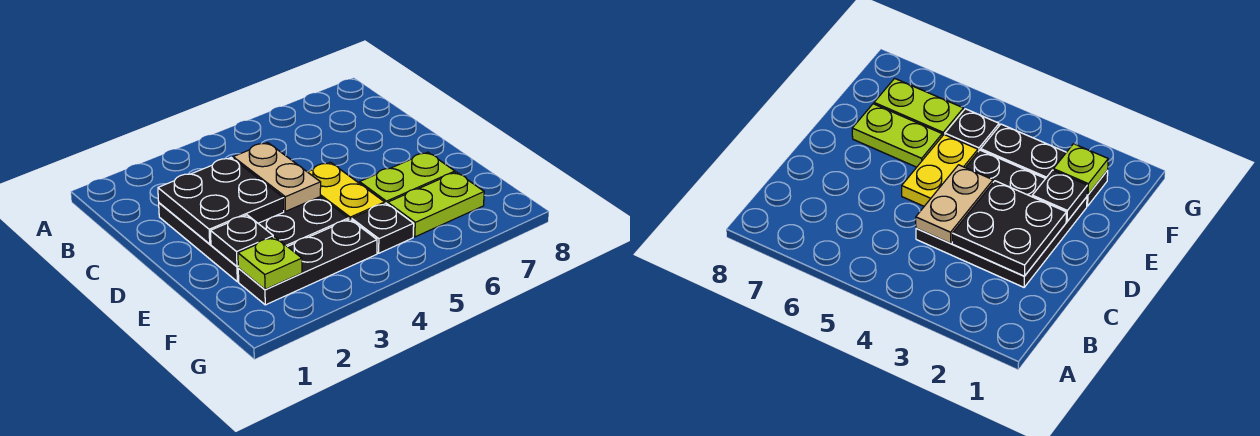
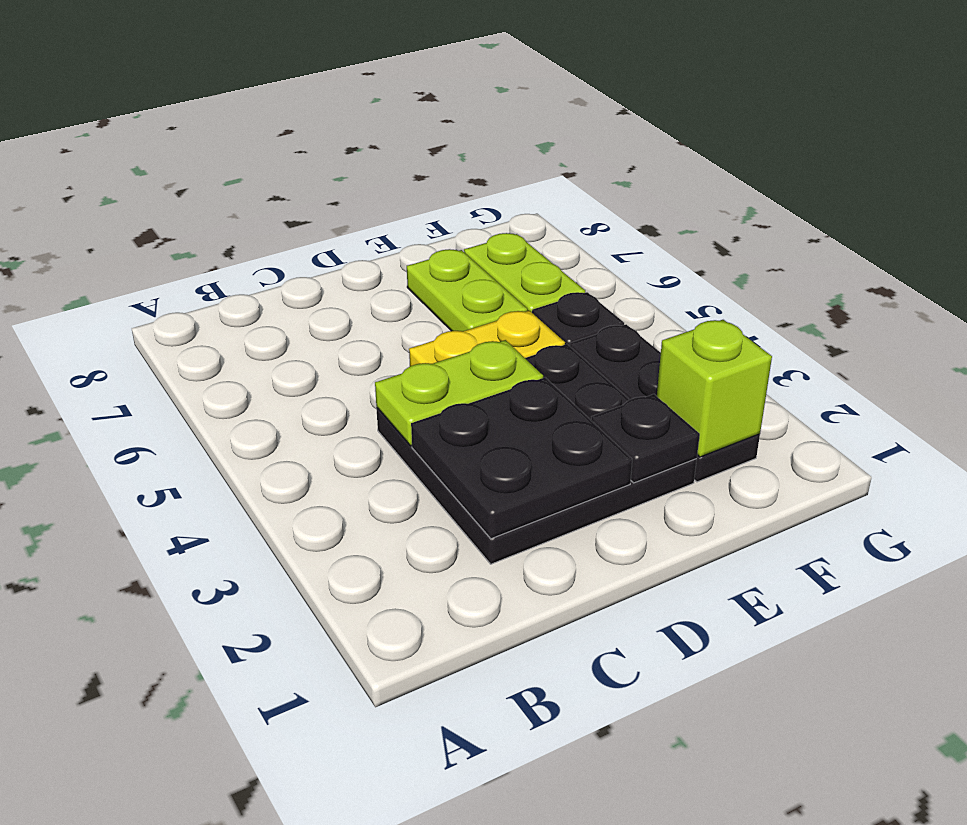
tan plate C4:D4 level 2 -> lime plate C4:D4 level 2
lime plate F2 level 2 -> lime brick F2 level 2

